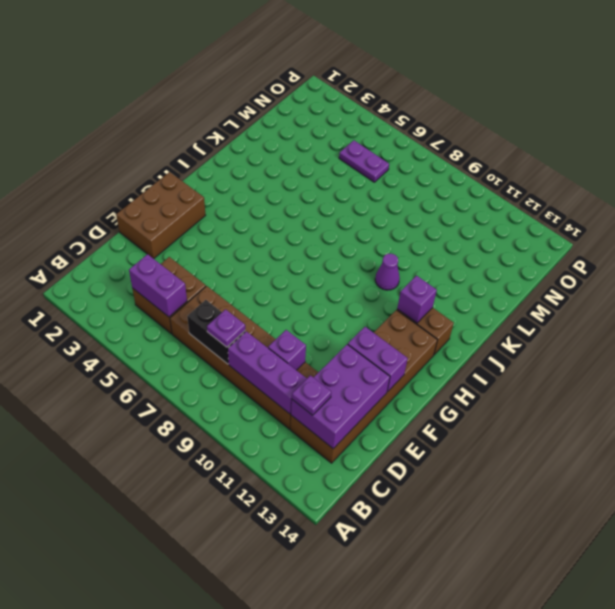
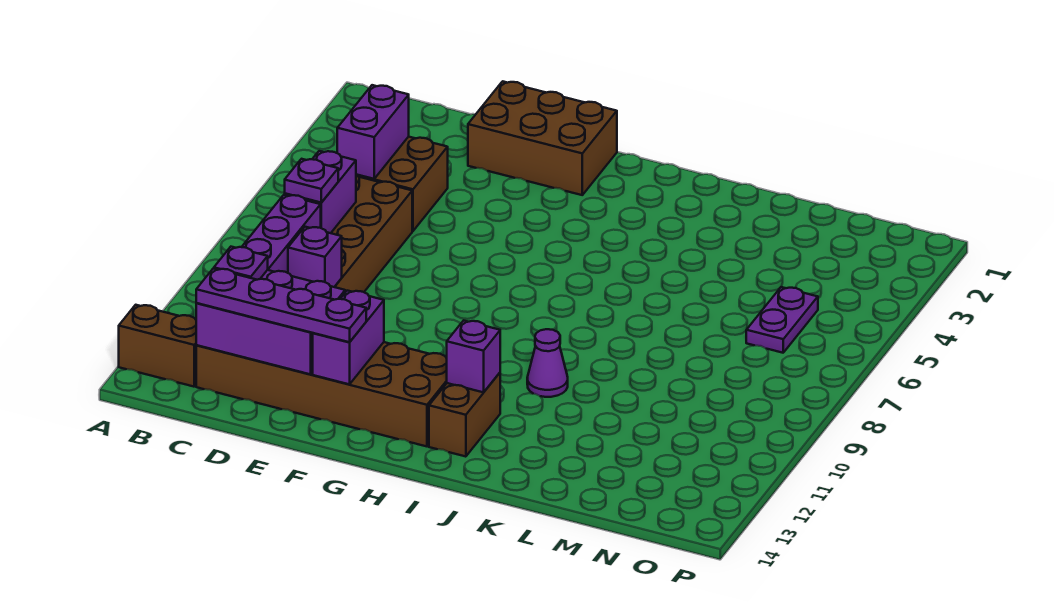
none -> brown brick A13:B13 level 1
black brick C7:C8 level 2 -> purple brick C7:C8 level 2
none -> purple plate C13:F13 level 3

